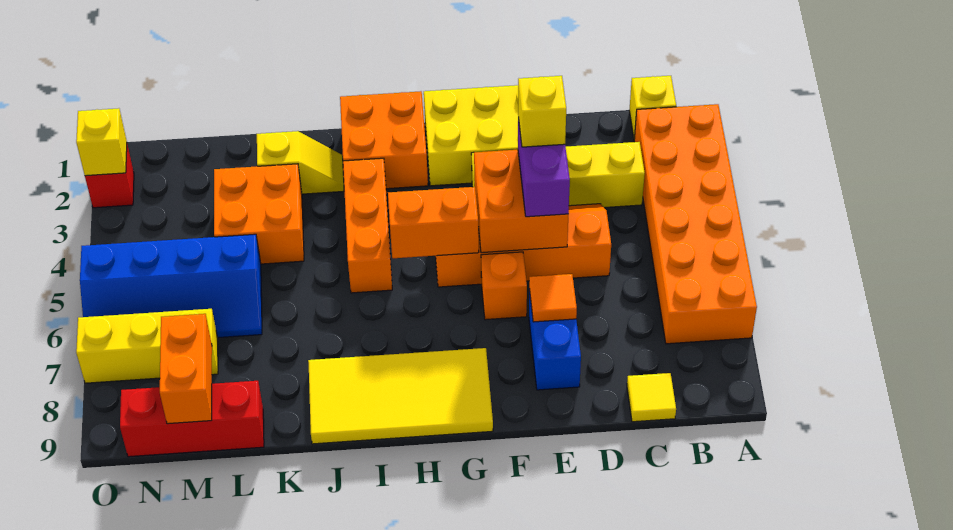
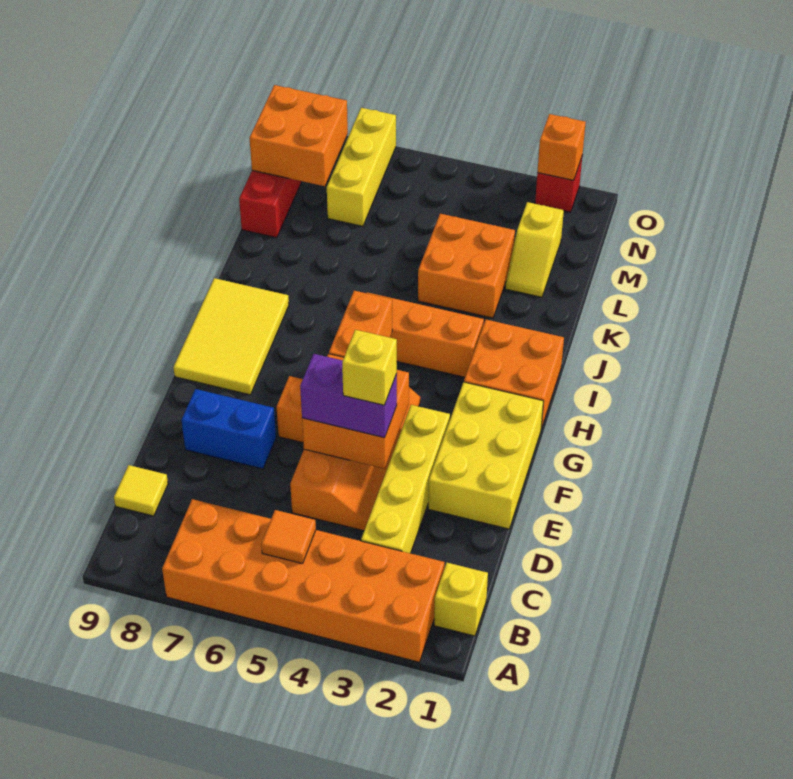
orange tile E7 level 2 -> orange tile B5 level 2
yellow tile G8:J9 level 1 -> yellow tile G8:I9 level 1
yellow slope J2:K2 level 1 top K -> yellow slope L2:M2 level 1 top M
blue slope L5:O6 level 1 top 5 -> none
orange brick M8:M9 level 2 -> orange brick M8:N9 level 2
yellow brick O2 level 2 -> orange brick O2 level 2

